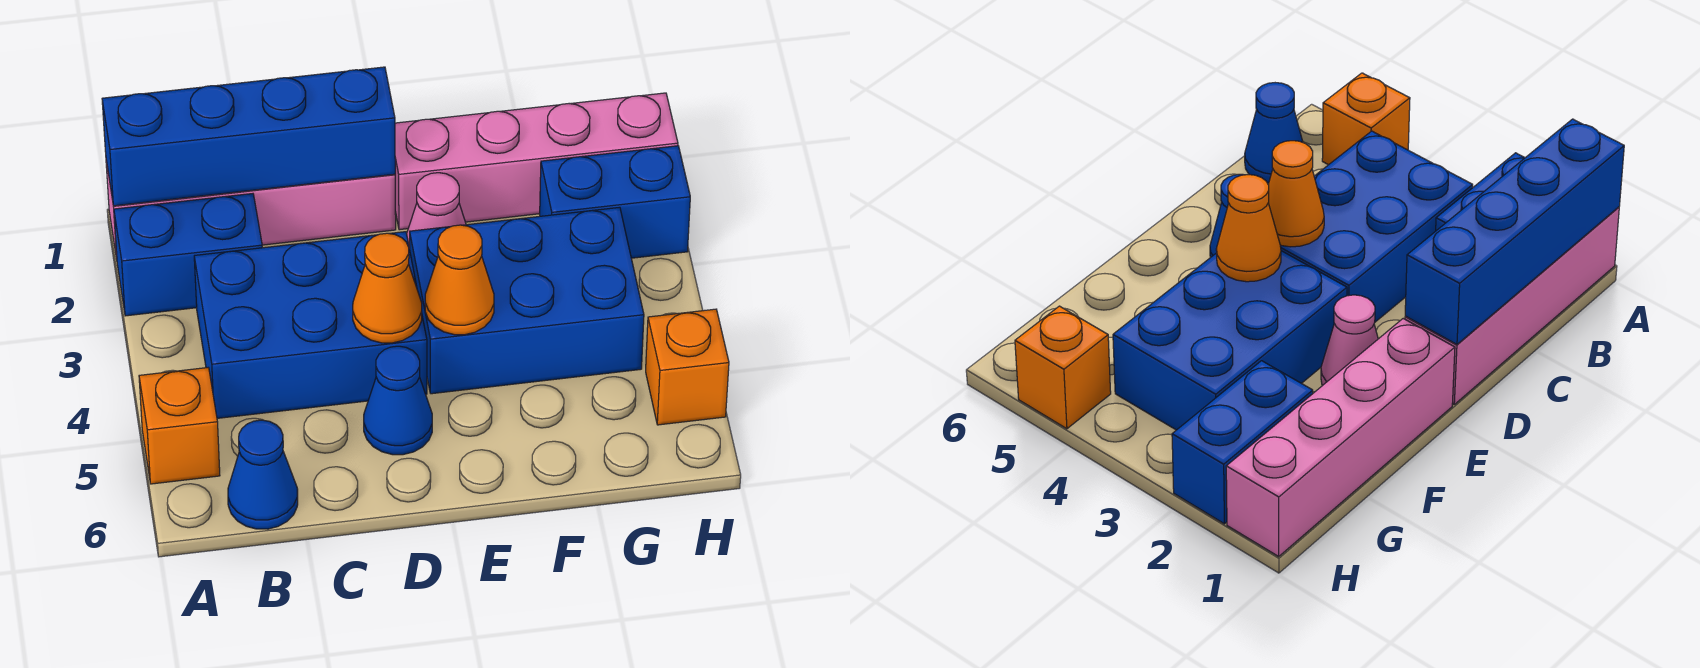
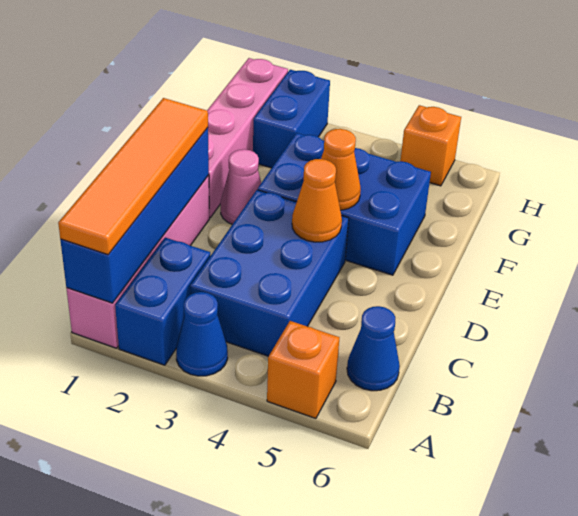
none -> orange tile A1:D1 level 3
blue cone D5 level 1 -> blue cone A3 level 1
blue brick E3:G4 level 1 -> blue brick E3:F5 level 1

